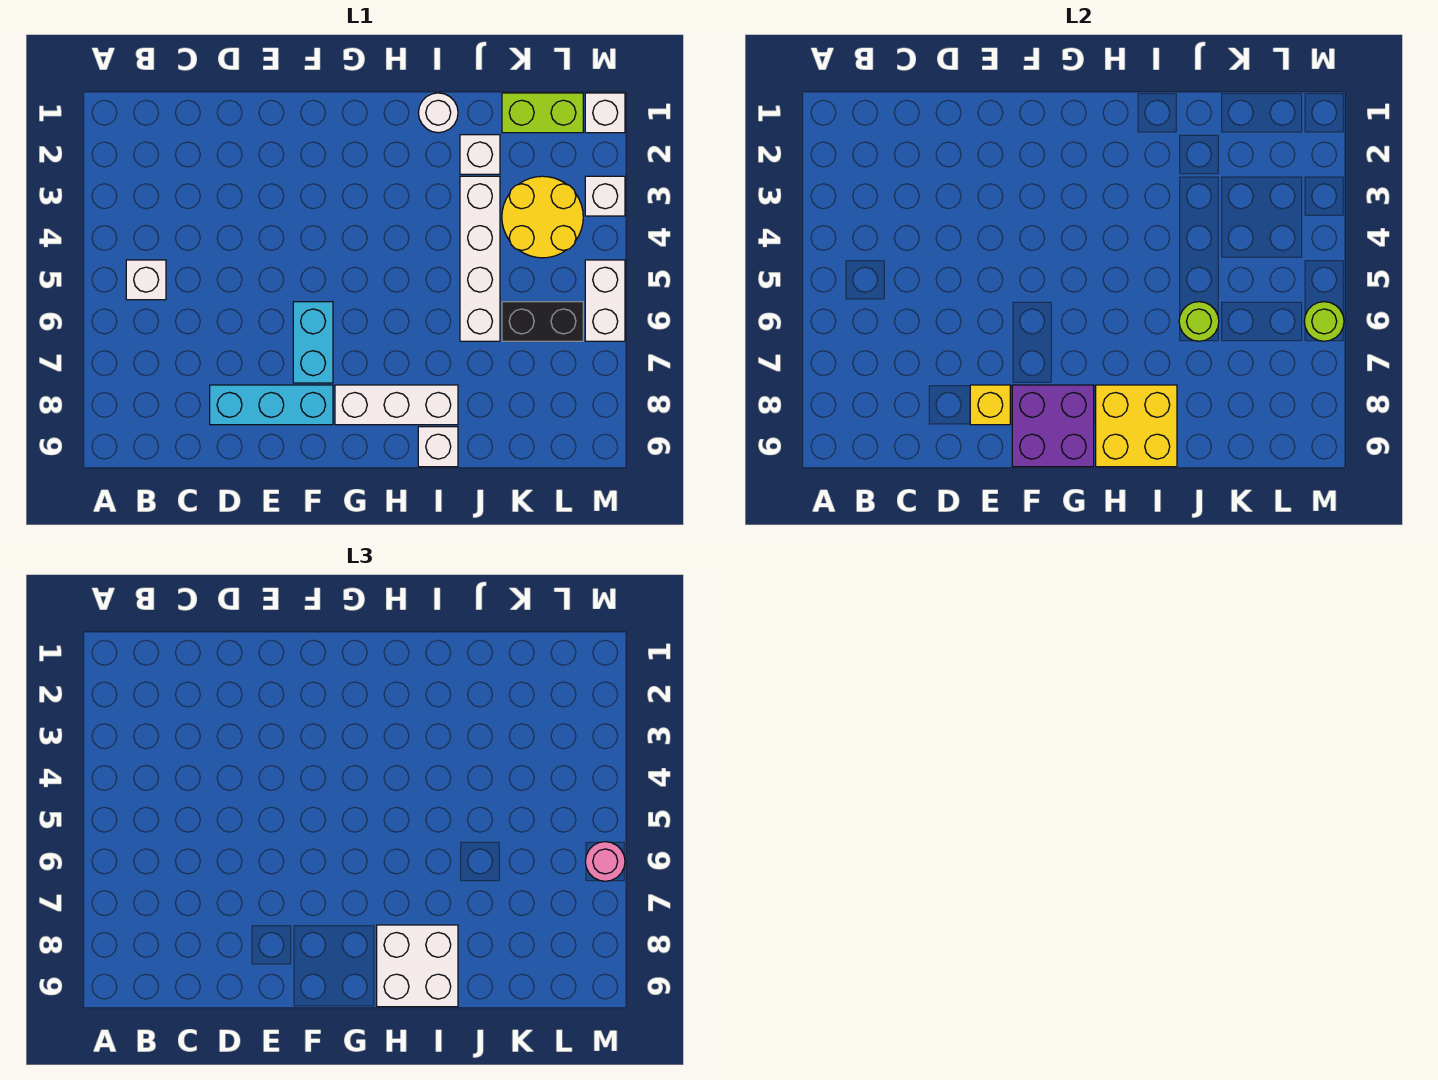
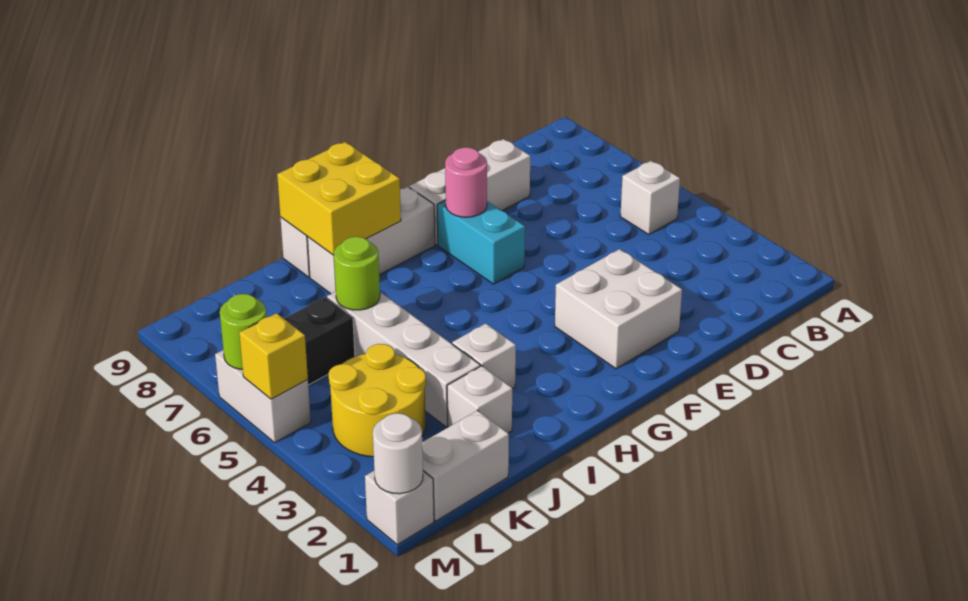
cyan brick D8:F8 level 1 -> white brick D8:F8 level 1
yellow brick E8 level 2 -> yellow brick M5 level 2
purple brick F8:G9 level 2 -> none
white brick H8:I9 level 3 -> white brick E2:F3 level 1
white round brick I1 level 1 -> white round brick M1 level 2
lime brick K1:L1 level 1 -> white brick K1:L1 level 1
white brick M3 level 1 -> white brick I3 level 1
pink round brick M6 level 3 -> pink round brick F7 level 2

